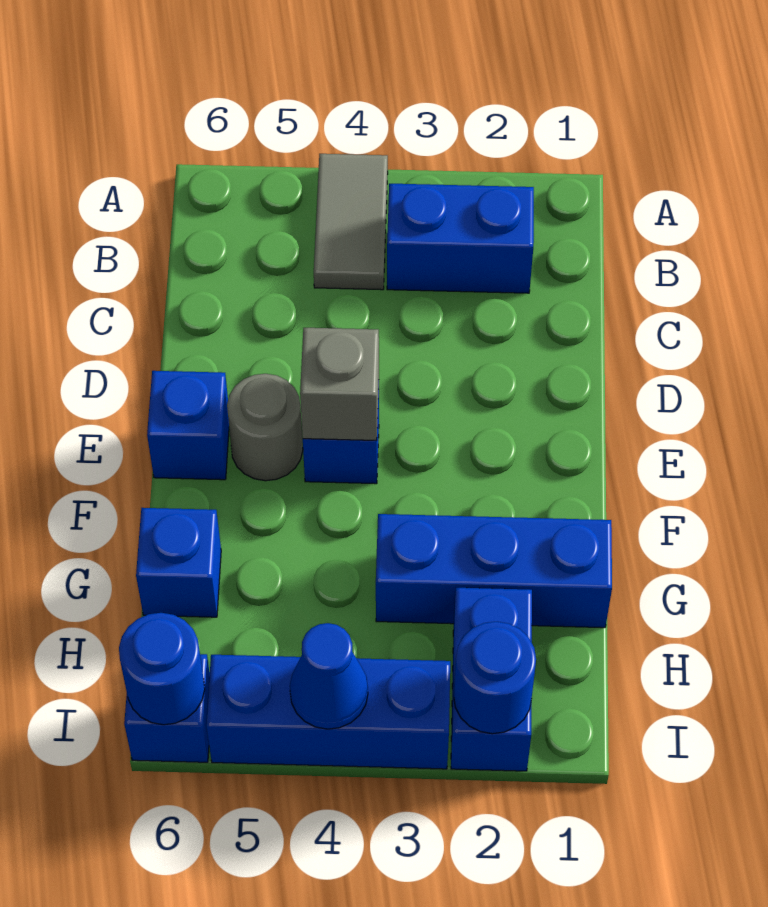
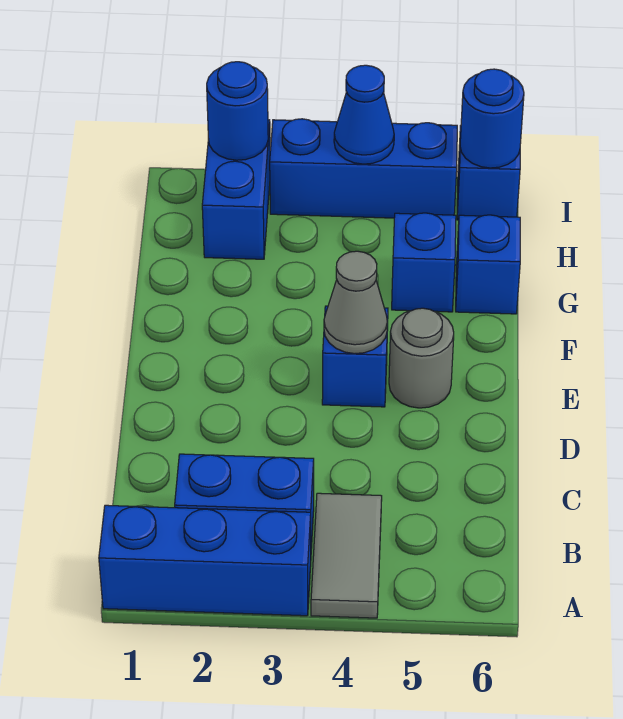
grey brick E4 level 2 -> grey cone E4 level 2
blue brick E6 level 1 -> blue brick G5 level 1
blue brick G1:G3 level 1 -> blue brick A1:A3 level 1

